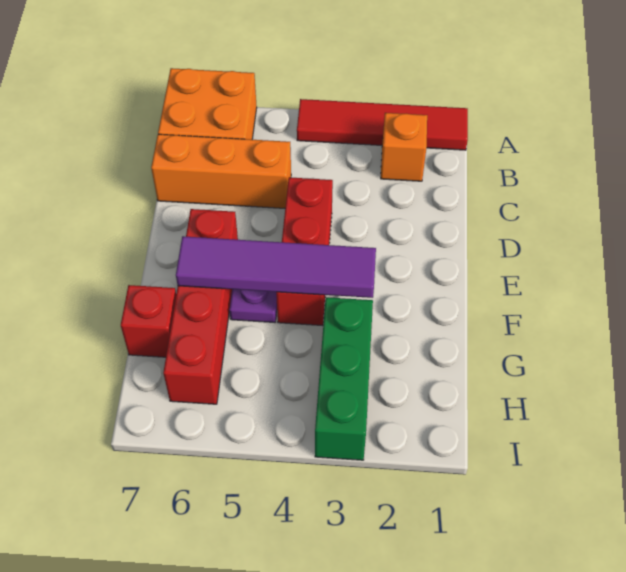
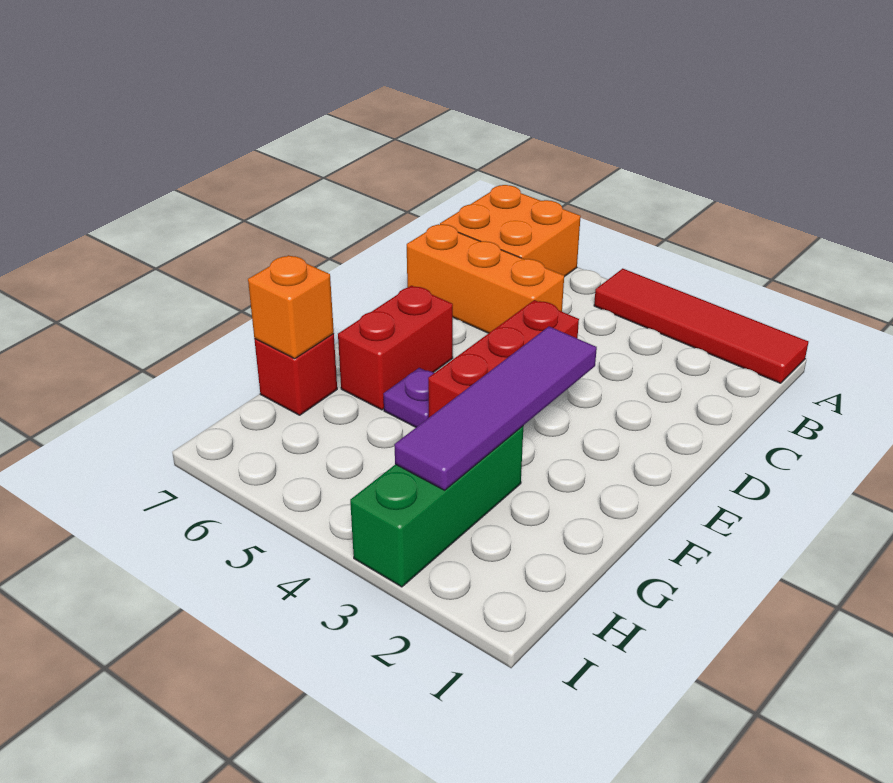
orange brick B2 level 1 -> orange brick G7 level 2
red brick E6:H6 level 1 -> red brick E6:F6 level 1
purple tile F3:F6 level 2 -> purple tile E3:H3 level 2

